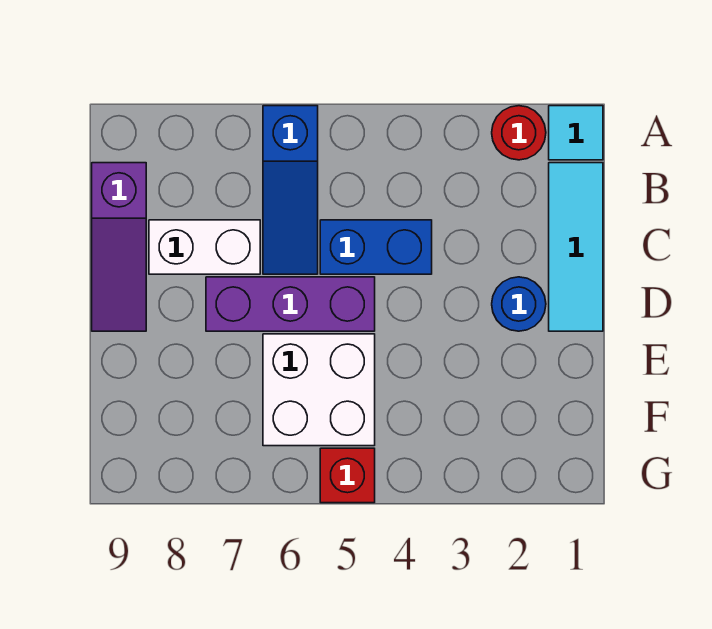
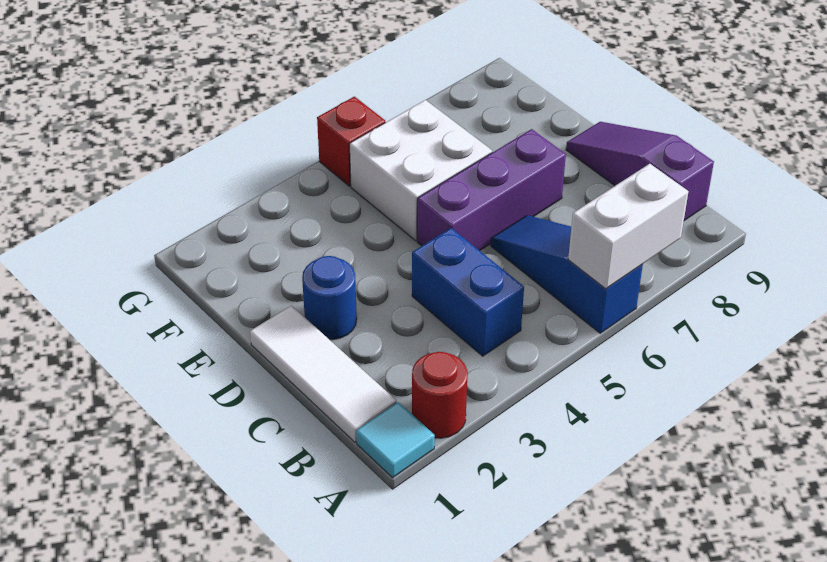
cyan tile B1:D1 level 1 -> white tile B1:D1 level 1
blue brick C4:C5 level 1 -> blue brick B4:C4 level 1
white brick C7:C8 level 1 -> white brick A6:A7 level 2

